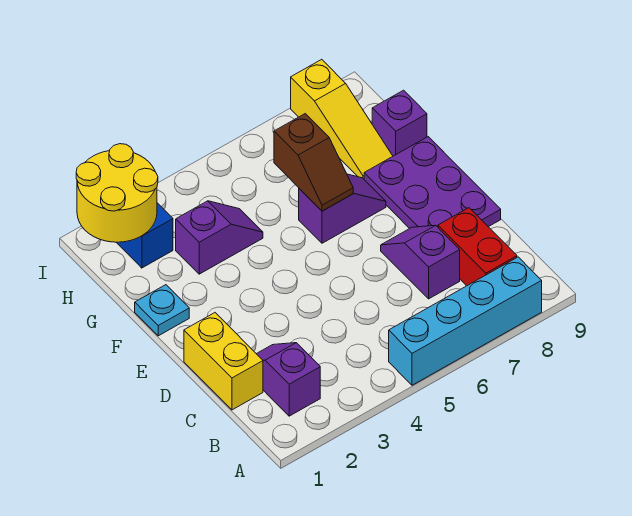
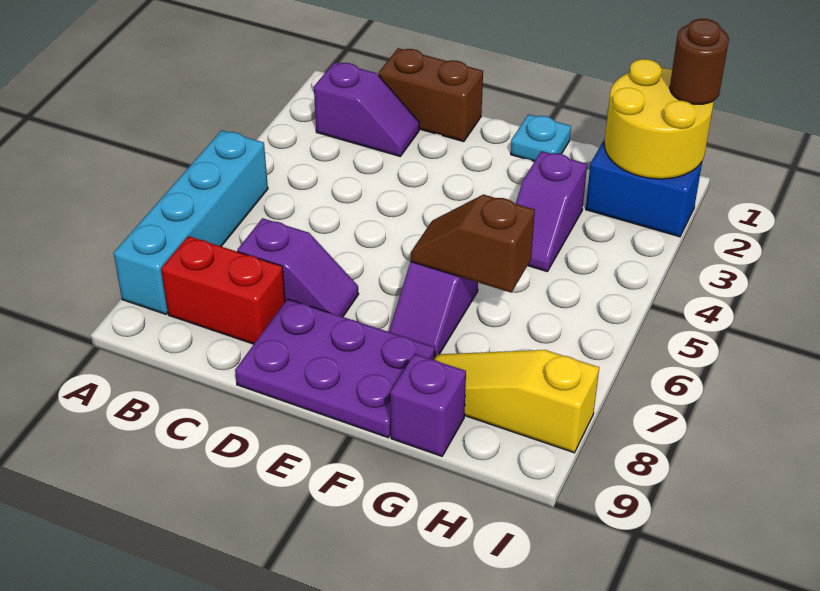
yellow brick C1:D1 level 1 -> brown brick C1:D1 level 1
none -> brown round brick I1 level 3

